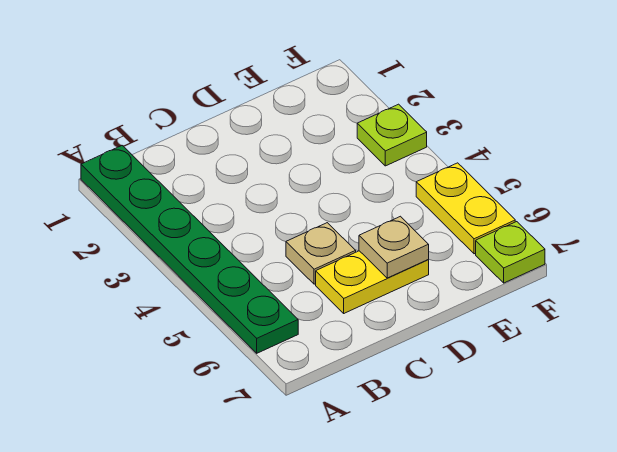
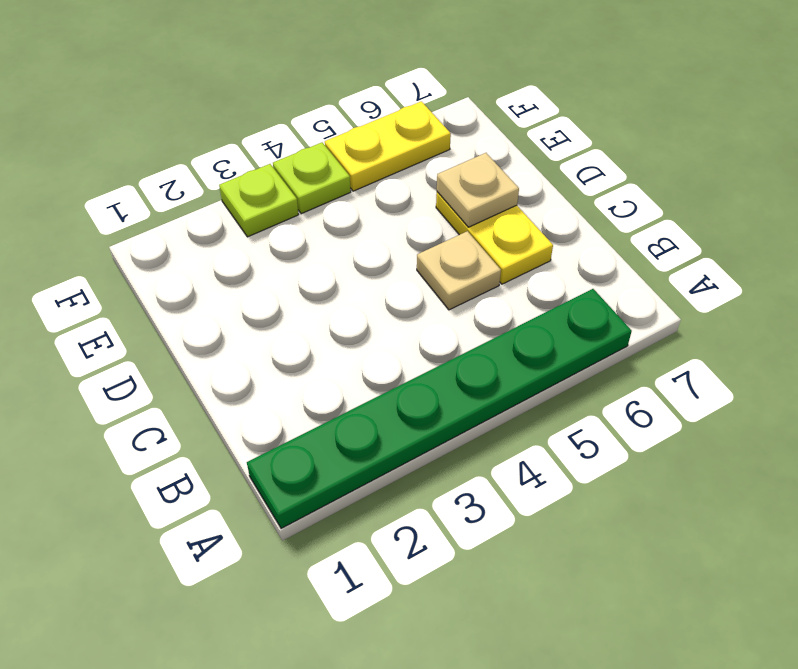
lime plate F7 level 1 -> lime plate F4 level 1

